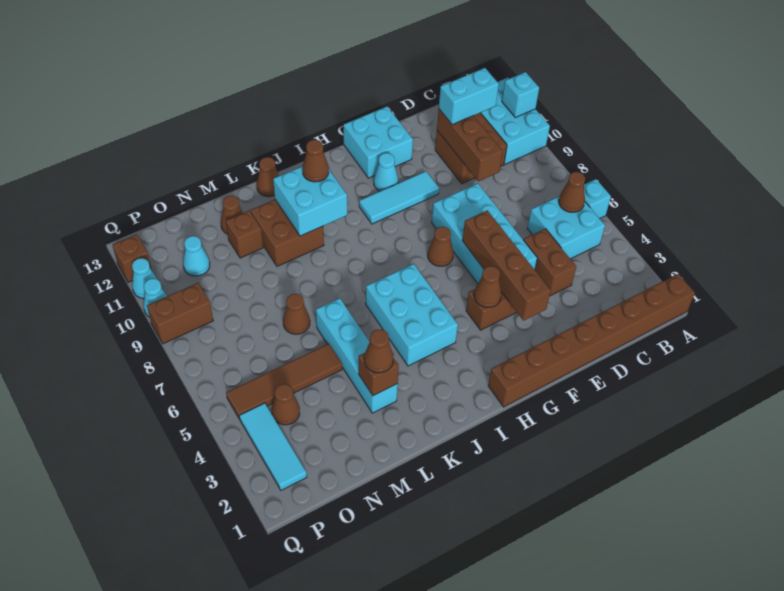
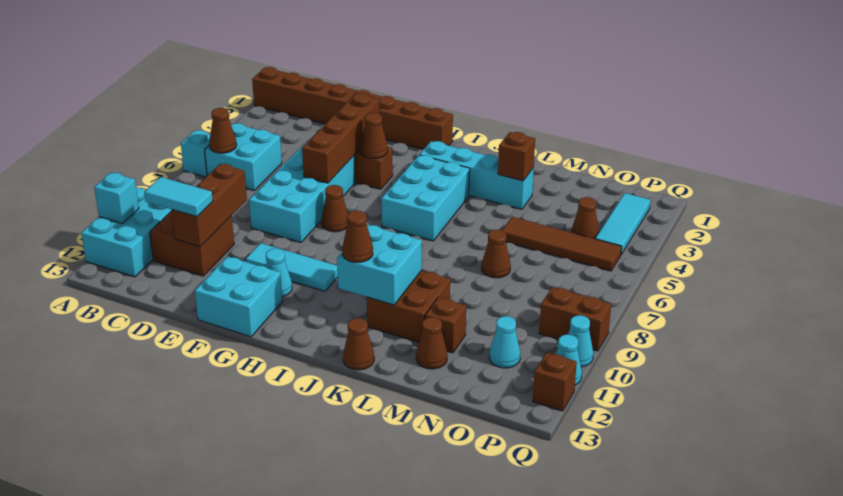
cyan brick C11:D11 level 3 -> cyan tile C11:D11 level 3
brown brick D4:D5 level 1 -> none
cyan brick L3:L6 level 1 -> cyan brick I3:L3 level 1
brown cone L3 level 3 -> none

